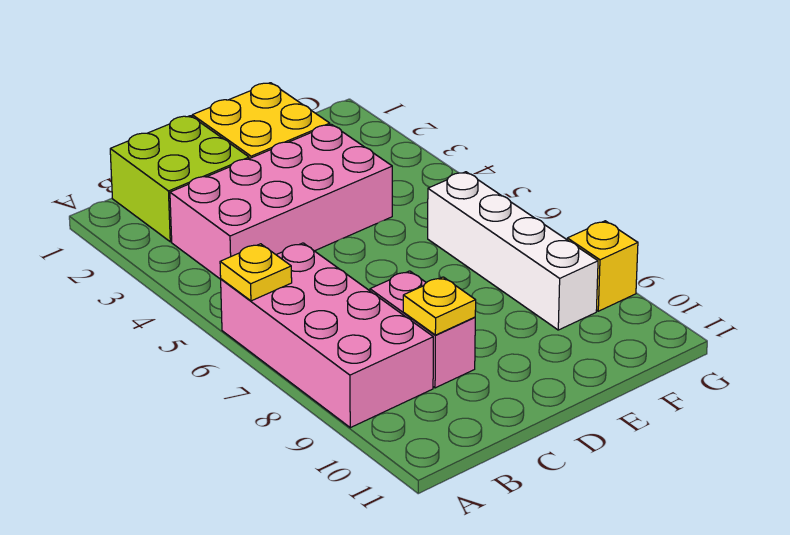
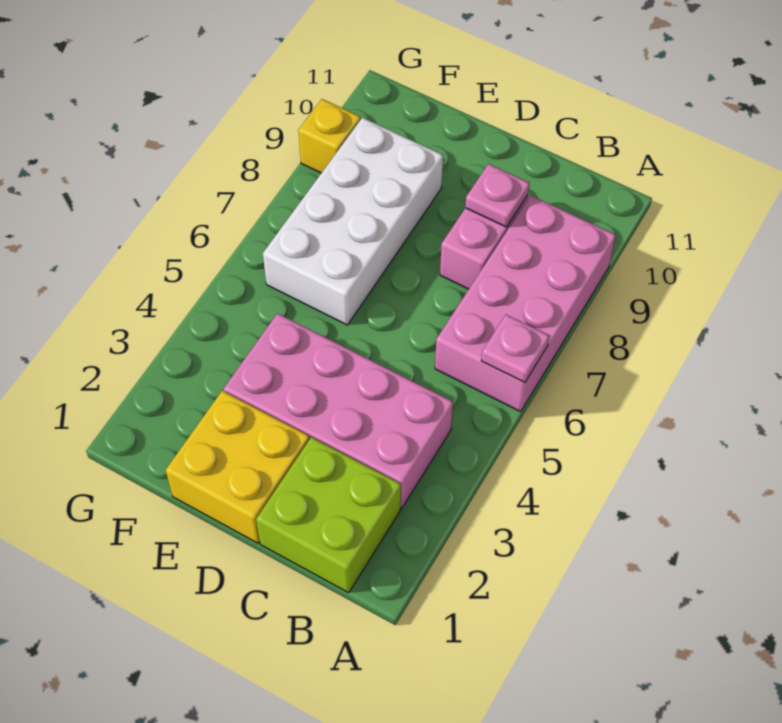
yellow plate A6 level 2 -> pink plate A6 level 2
yellow plate C9 level 2 -> pink plate C9 level 2
white brick F6:F9 level 1 -> white brick E6:F9 level 1

